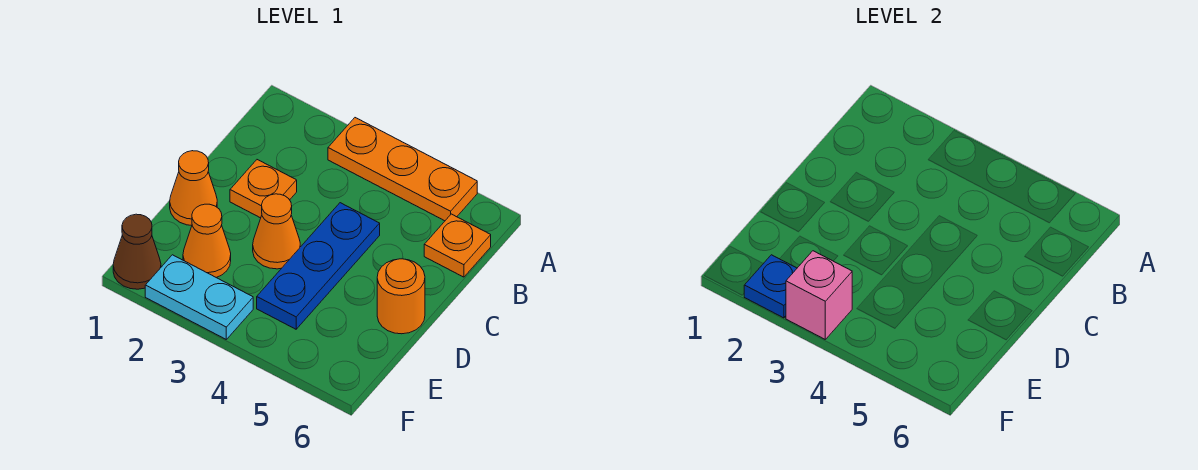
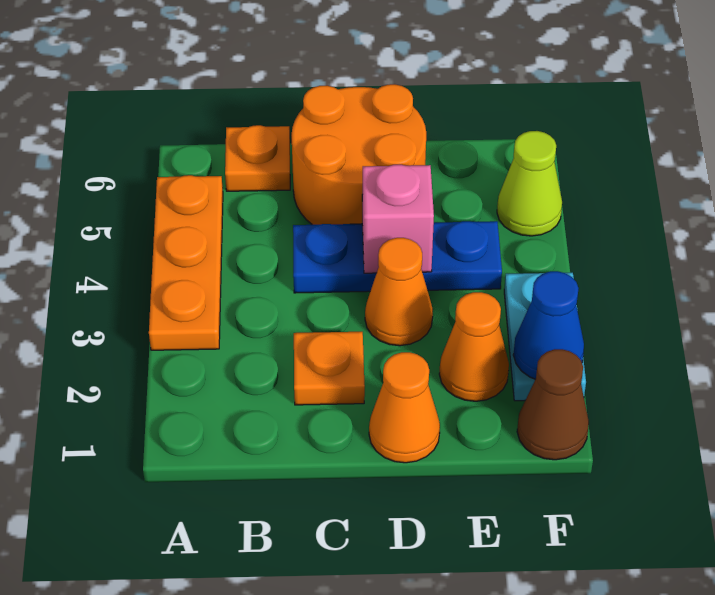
orange round brick D6 level 1 -> orange round brick C5:D6 level 1
blue plate F2 level 2 -> blue cone F2 level 2
pink brick F3 level 2 -> pink brick D4 level 2
none -> lime cone F5 level 1

